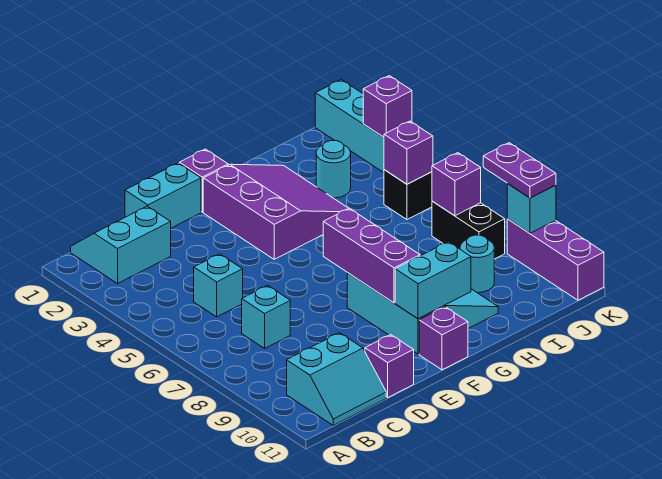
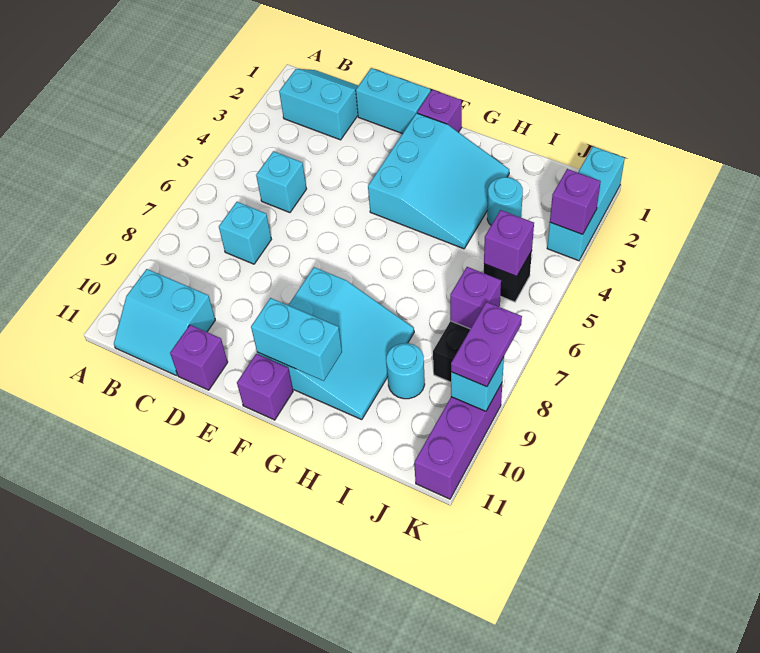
purple slope F2:H4 level 1 top F -> cyan slope F2:H4 level 1 top F
purple brick F7:F9 level 2 -> none

